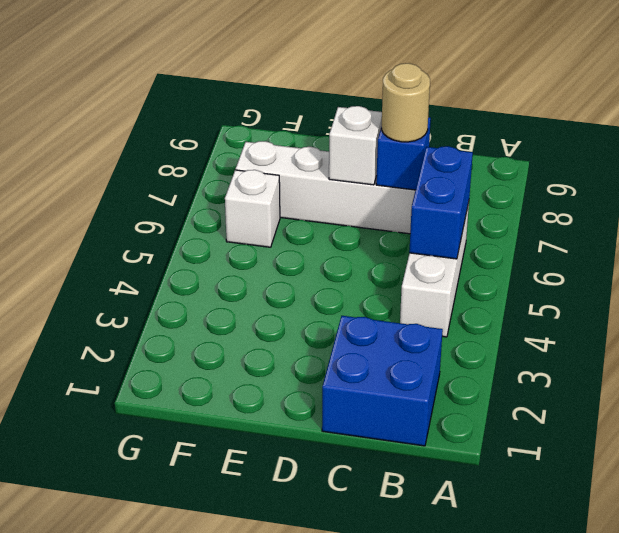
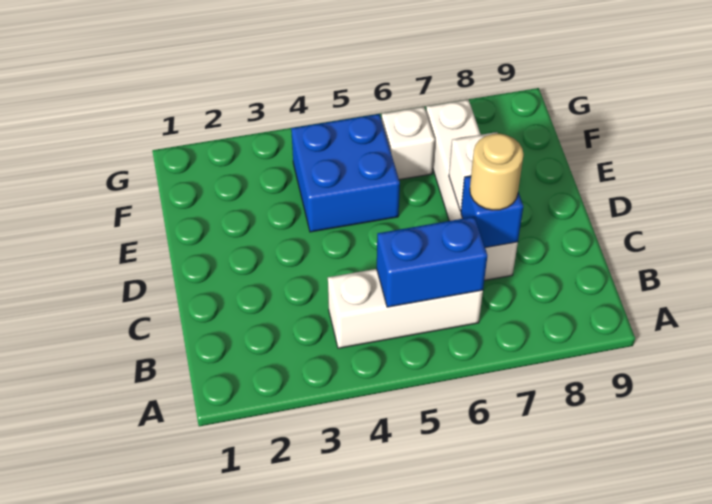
blue brick B1:C2 level 1 -> blue brick E4:F5 level 1

